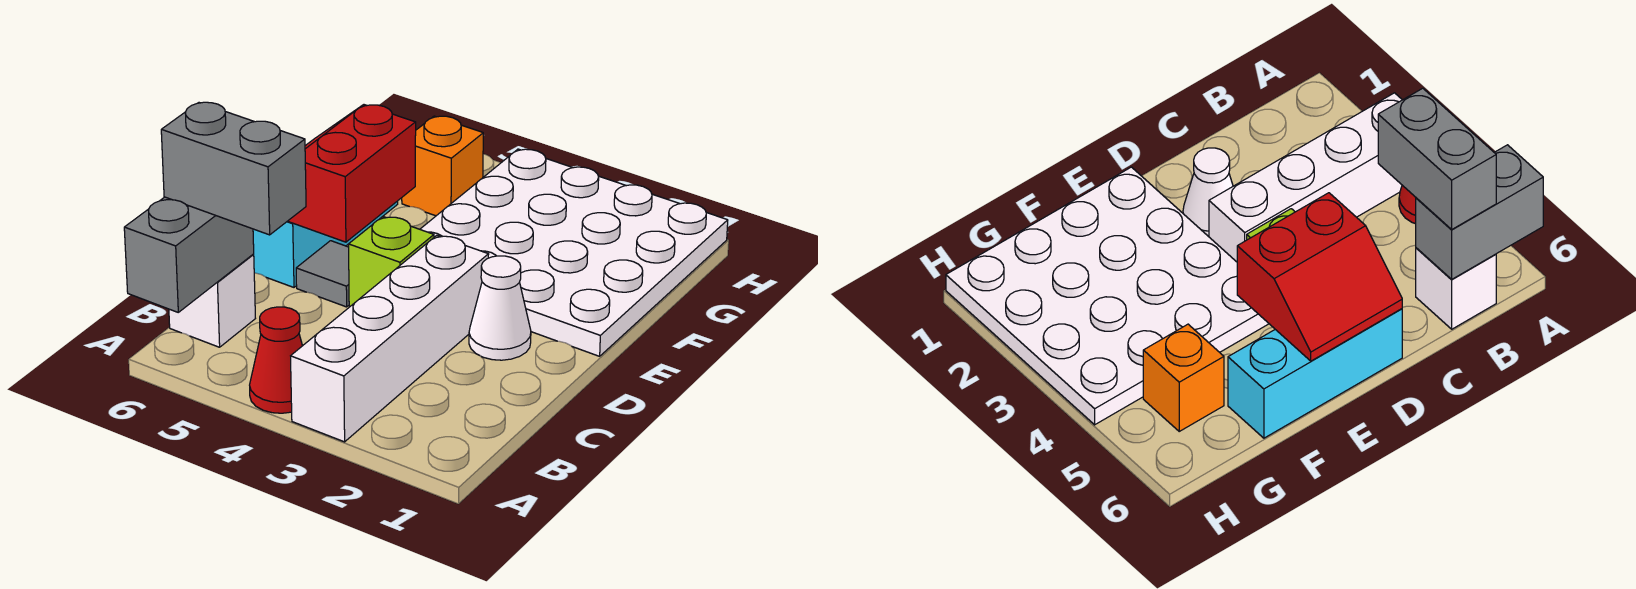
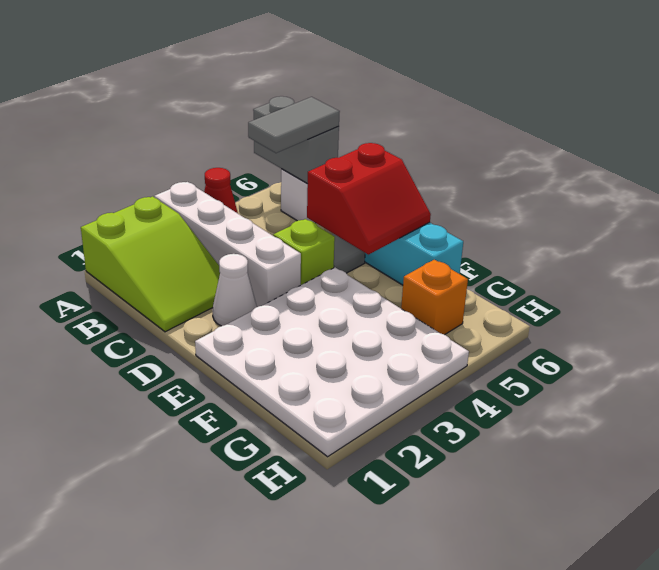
none -> lime slope A1:C2 level 1 top A
grey brick B5:B6 level 3 -> grey tile B5:B6 level 3
red slope D5:E6 level 2 top 5 -> red slope D5:E6 level 2 top D

